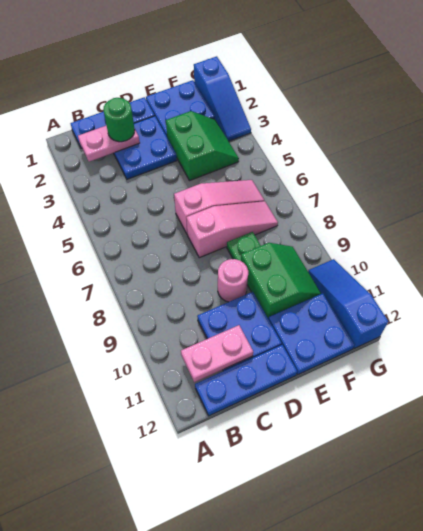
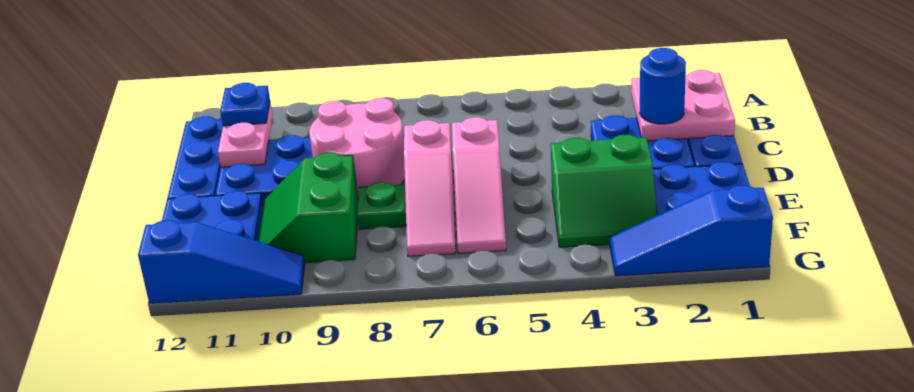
pink plate B2:C2 level 2 -> pink plate B1:C2 level 2
none -> blue plate B11 level 3
green round brick C2 level 3 -> blue round brick C2 level 3
pink round brick D9 level 1 -> pink round brick C8:D9 level 1
green slope E9:F10 level 1 top E -> green slope E9:F10 level 1 top 9

